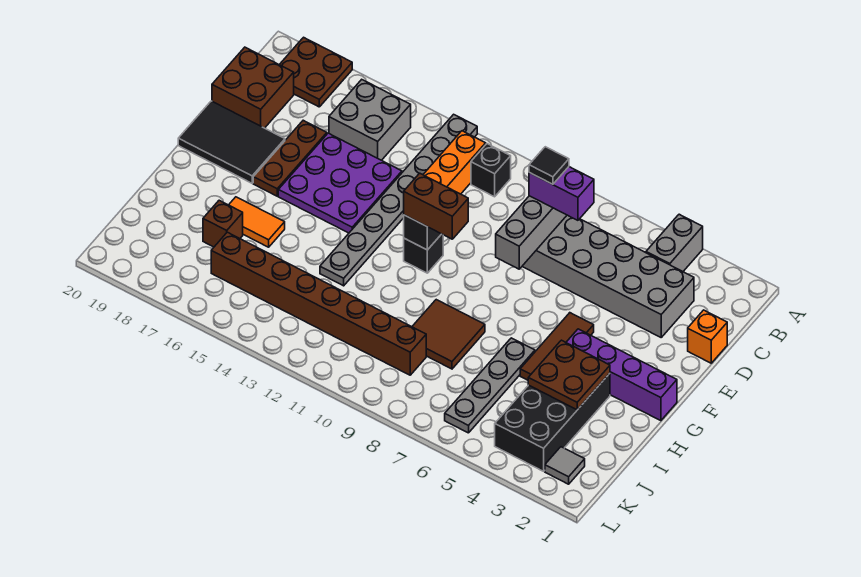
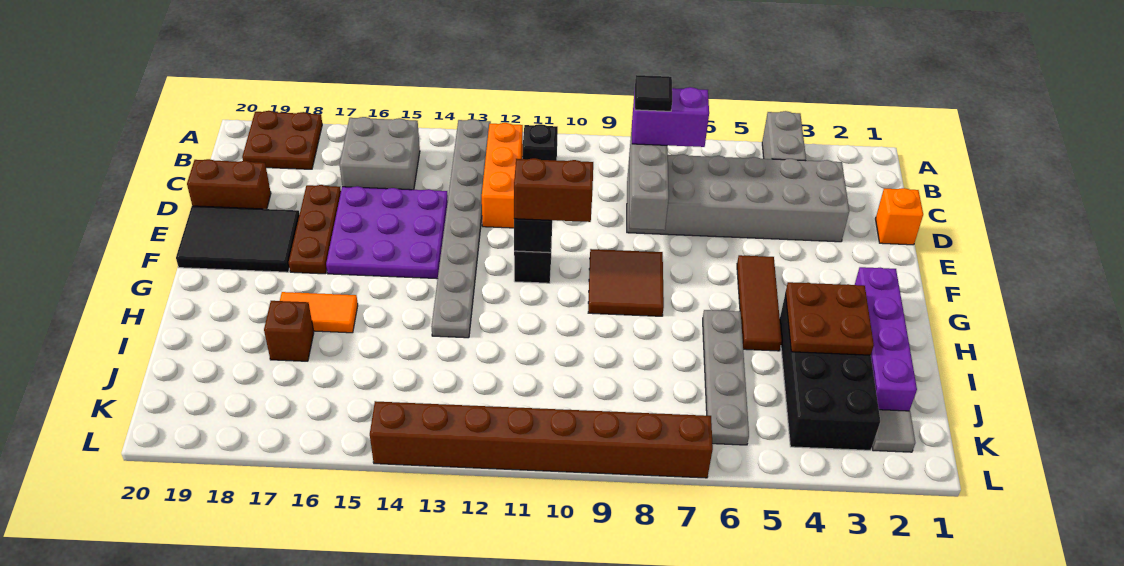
brown brick C19:D20 level 1 -> brown brick D19:D20 level 1
purple brick G1:G4 level 1 -> purple brick G2:J2 level 1
brown tile H8:I9 level 1 -> brown tile F8:G9 level 1
brown brick J9:J16 level 1 -> brown brick L7:L14 level 1

